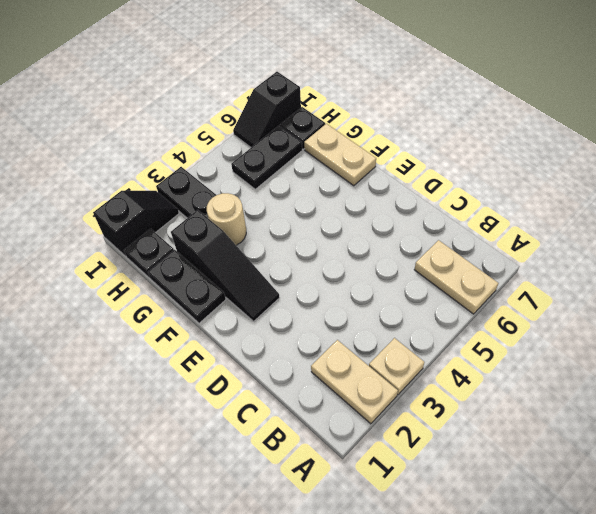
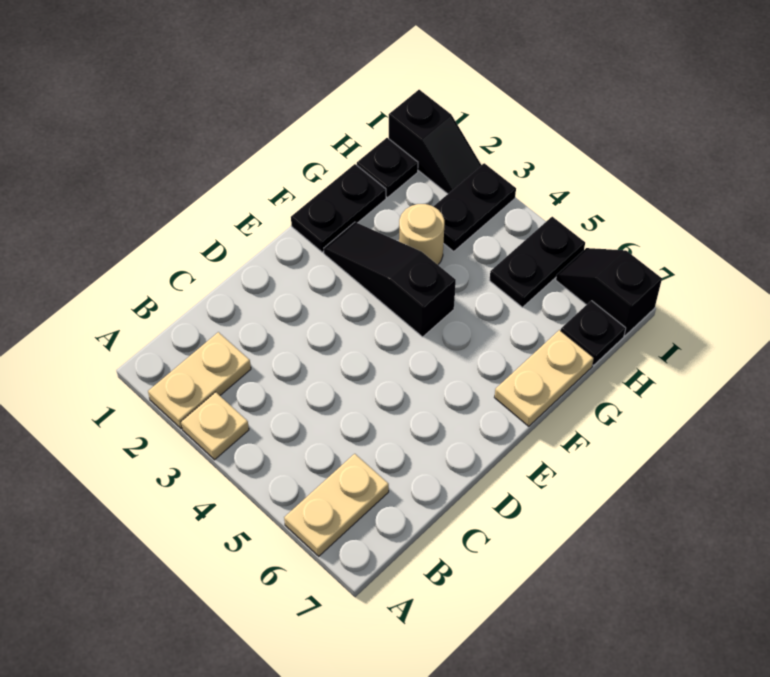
black slope E2:G2 level 1 top G -> black slope F2:F4 level 1 top 4
black plate H5:H6 level 1 -> black plate H5:I5 level 1

